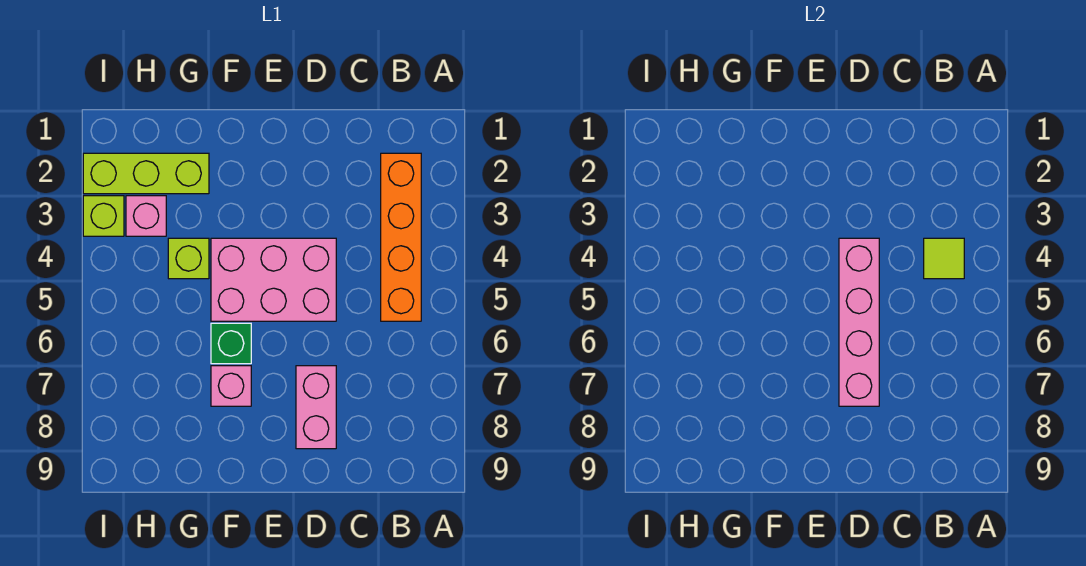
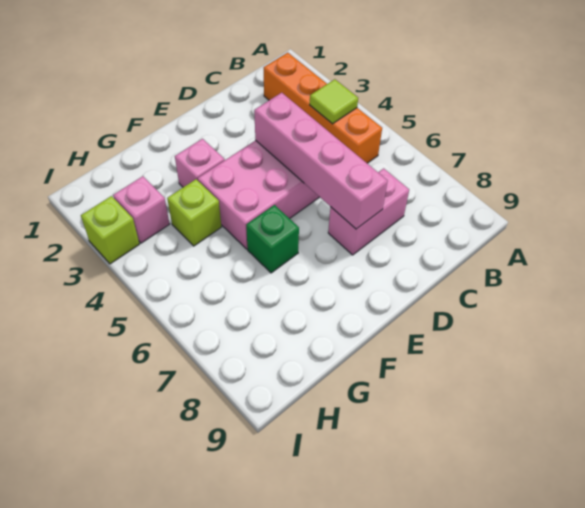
pink brick D7:D8 level 1 -> pink brick C7:D7 level 1
pink brick F7 level 1 -> pink brick F3 level 1
lime brick G2:I2 level 1 -> none

